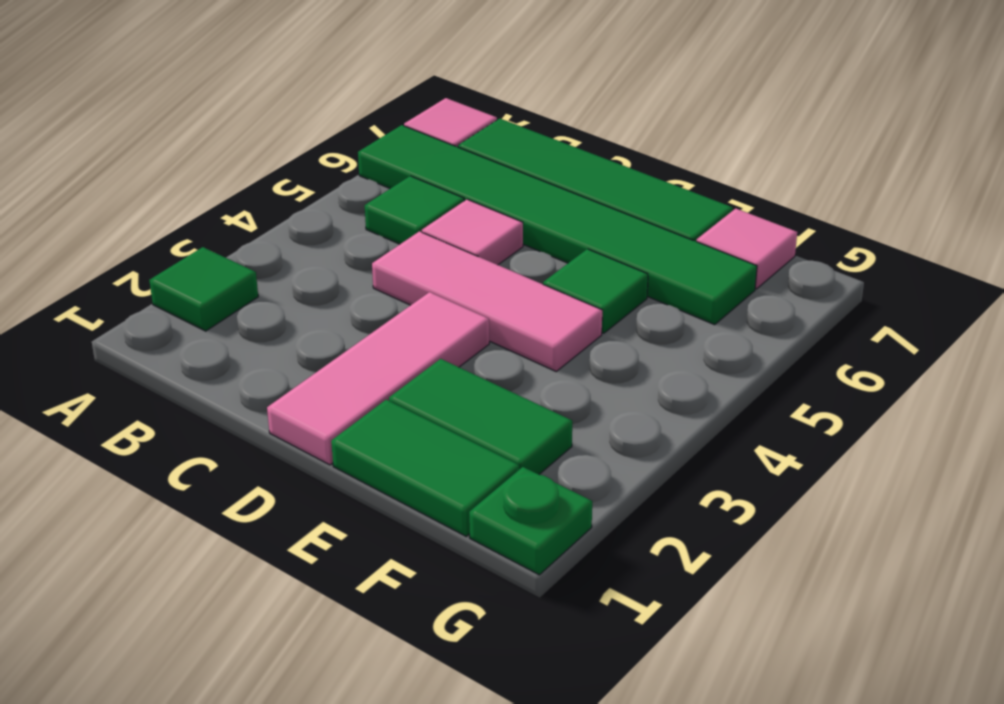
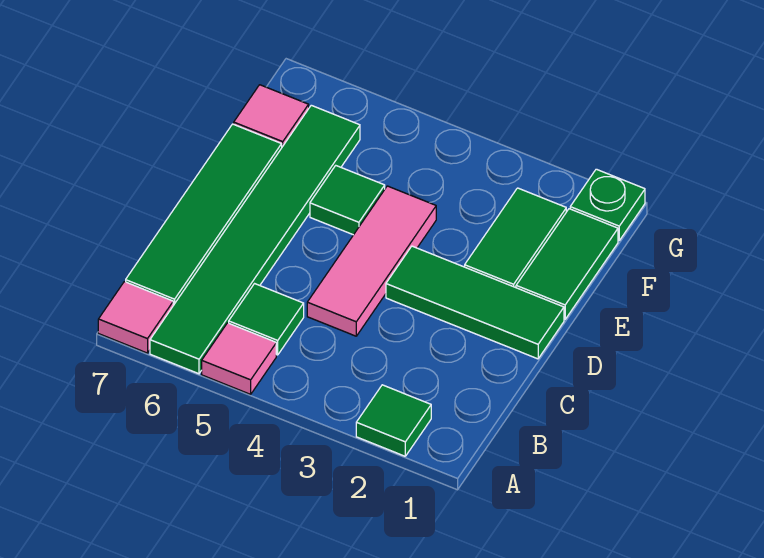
pink tile C5 level 1 -> pink tile A5 level 1
pink tile D1:D3 level 1 -> green tile D1:D3 level 1

